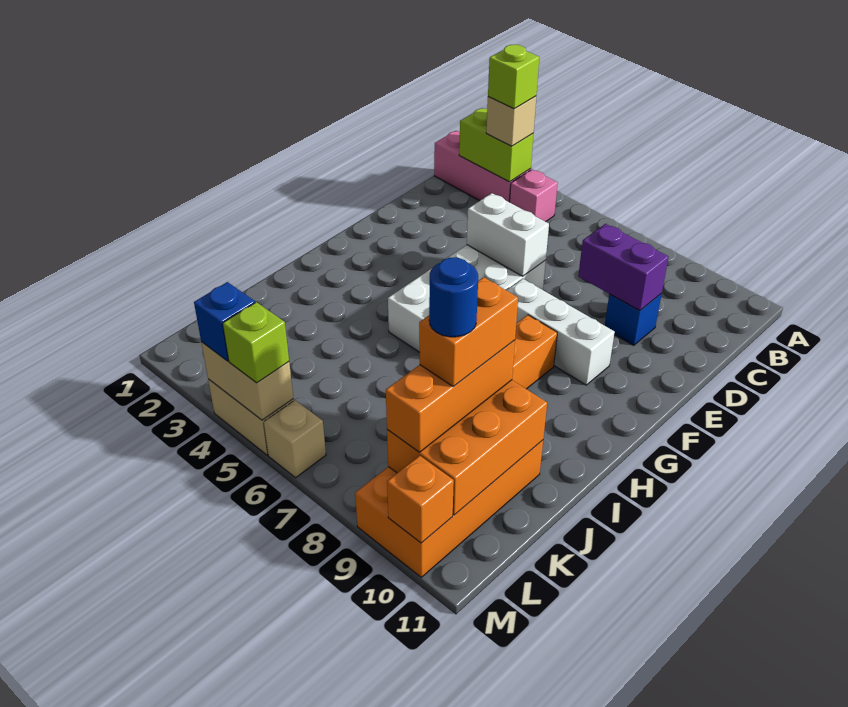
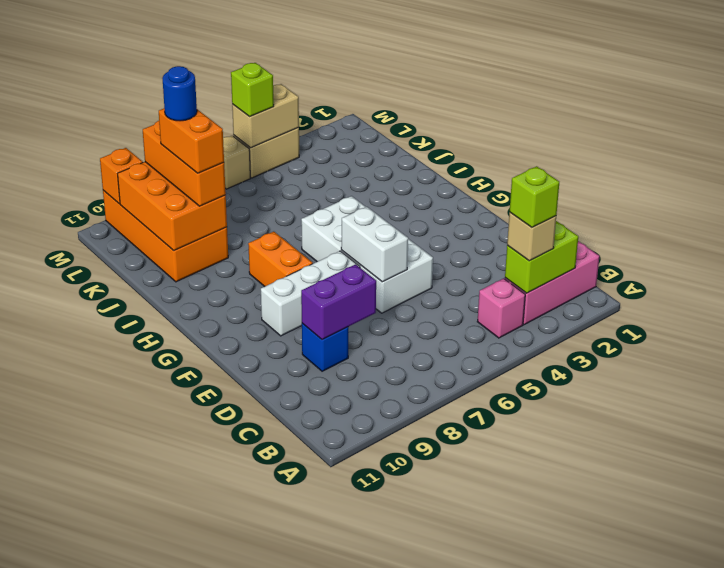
white brick E5:E6 level 2 -> white brick E6:F6 level 2
blue brick M4 level 3 -> none

